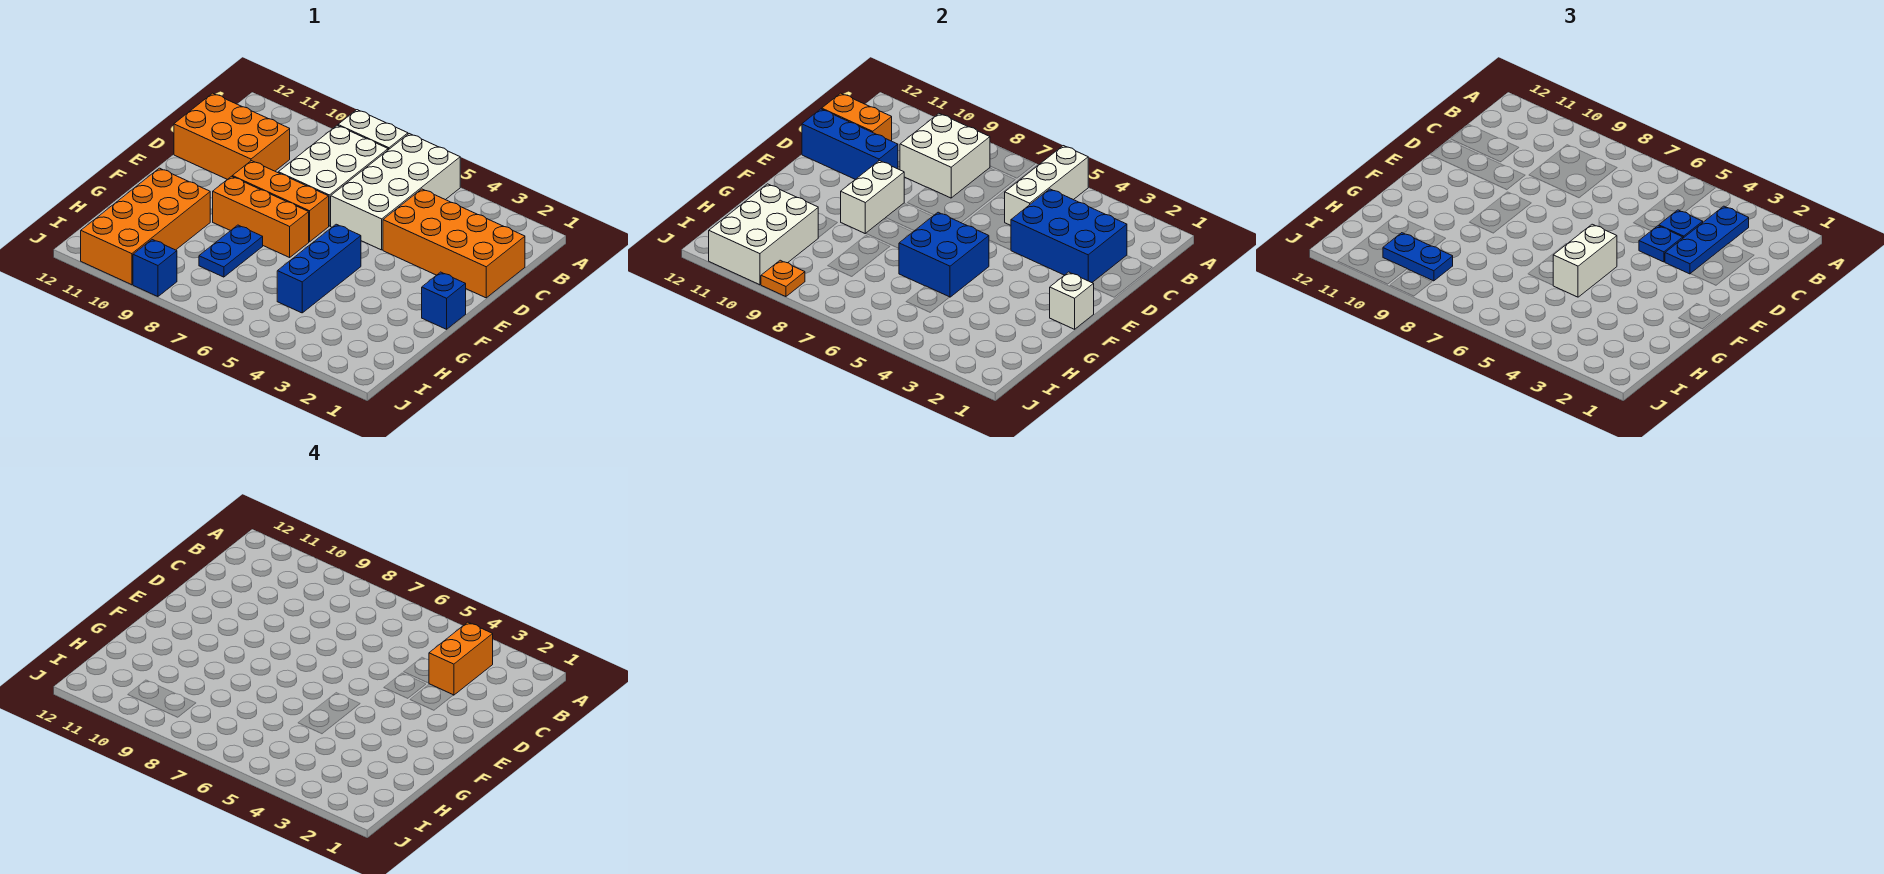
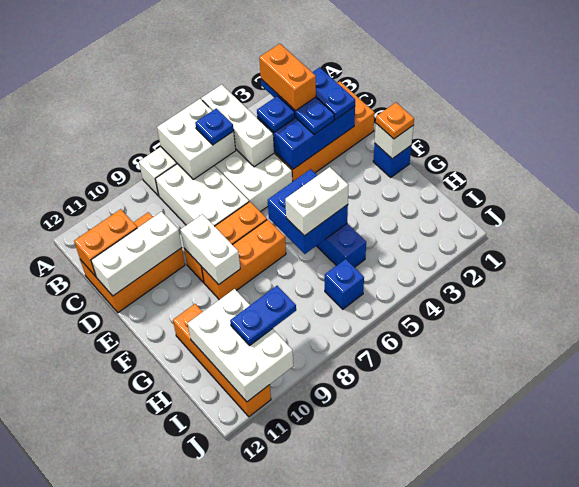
white brick B8:C9 level 2 -> white brick A6:B7 level 2
blue plate D4 level 3 -> blue plate B6 level 3
blue brick D10:D12 level 2 -> white brick D10:D12 level 2
white brick F5:G5 level 3 -> white brick G5:G6 level 3
blue plate G8:H8 level 1 -> blue plate C2:D2 level 3
orange brick G10:J11 level 1 -> orange brick G11:J11 level 1
blue brick J9 level 1 -> blue brick I6 level 1
orange plate J9 level 2 -> orange plate F1 level 3

